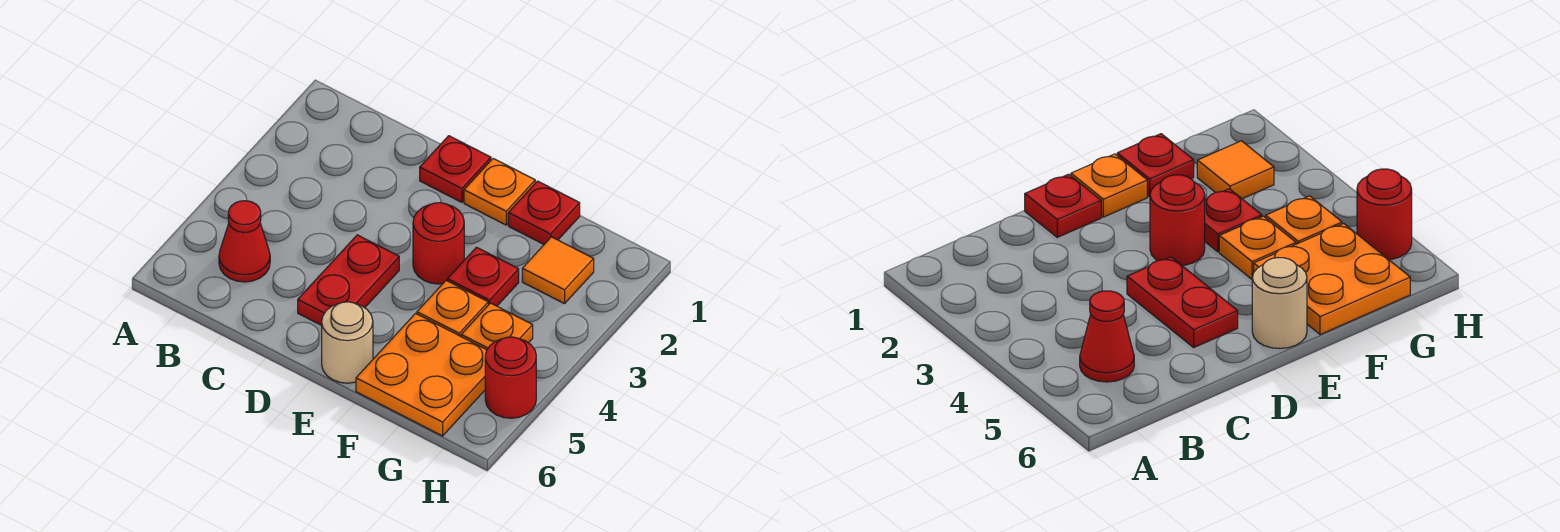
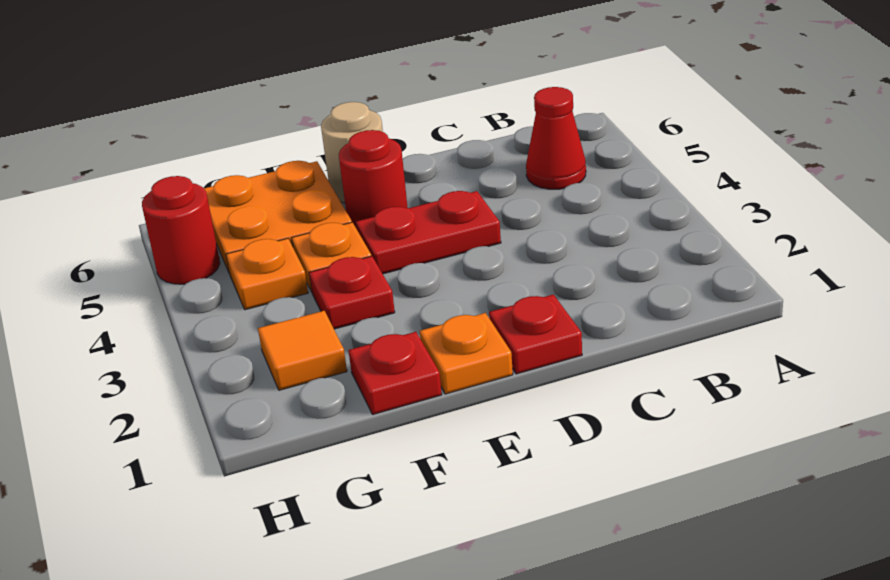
red plate D4:D5 level 1 -> red plate D4:E4 level 1
red round brick E3 level 1 -> red round brick E5 level 1

